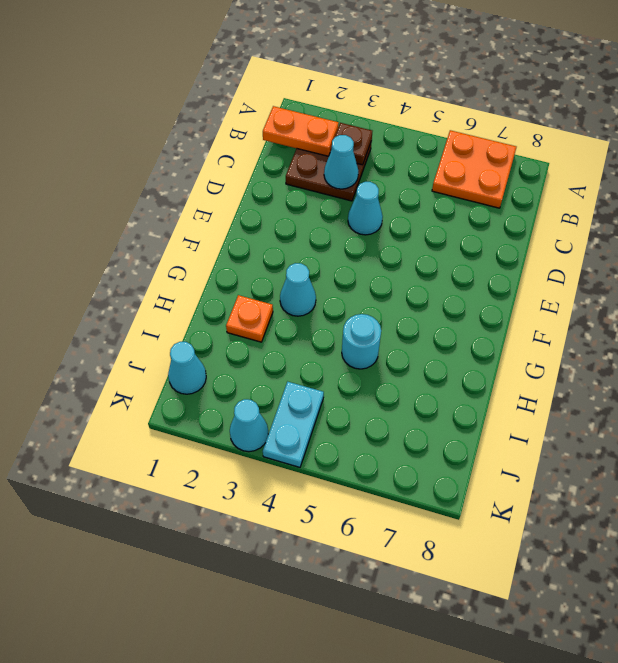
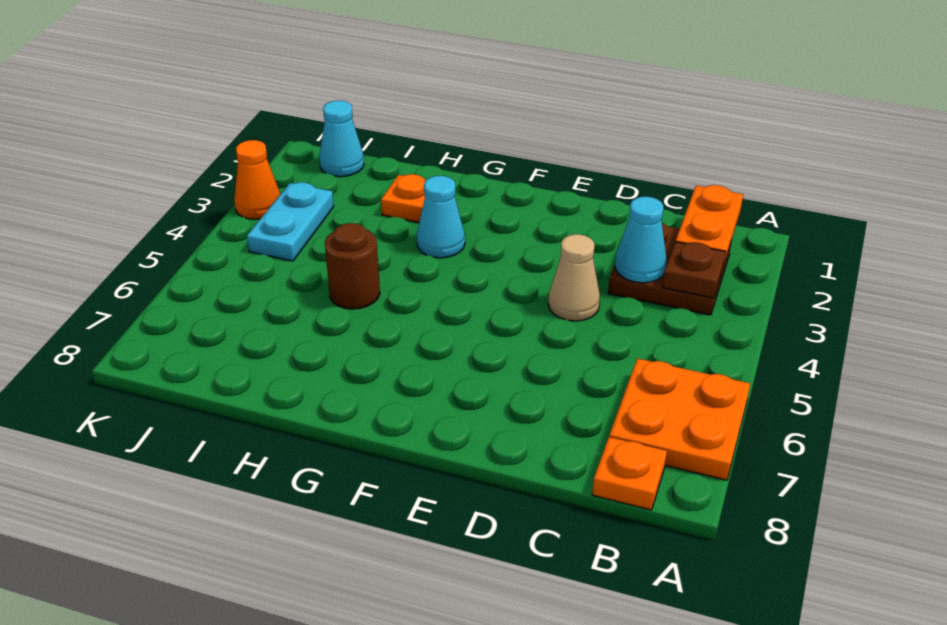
none -> orange plate B8 level 1
cyan cone D4 level 1 -> tan cone D4 level 1
cyan round brick H5 level 1 -> brown round brick H5 level 1
cyan plate J4:K4 level 1 -> cyan plate J3:J4 level 1
cyan cone K3 level 1 -> orange cone K3 level 1

